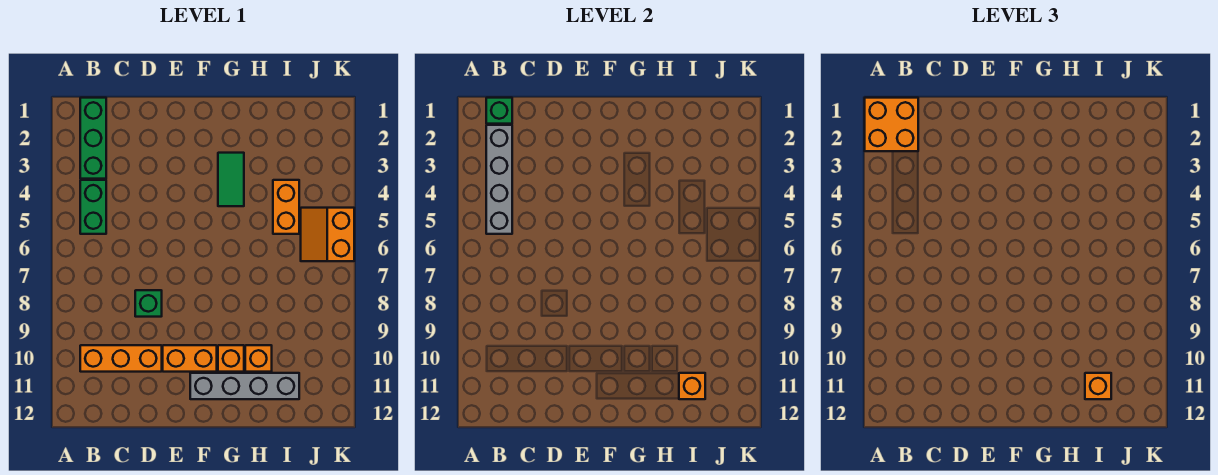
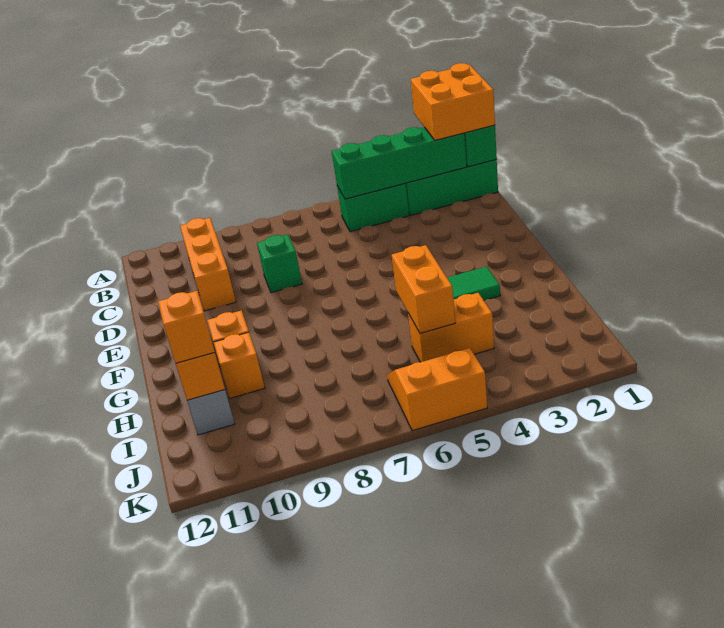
grey brick B2:B5 level 2 -> green brick B2:B5 level 2
orange brick E10:F10 level 1 -> orange brick H5:I5 level 2

